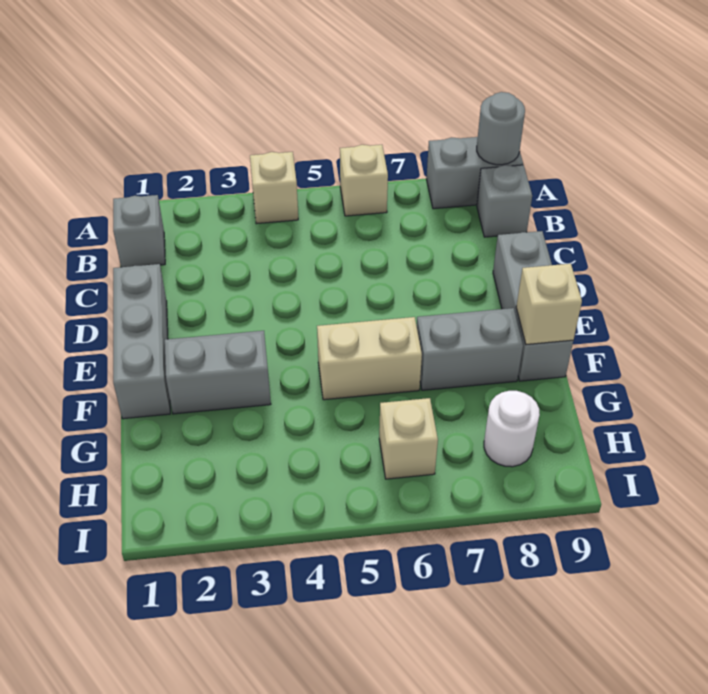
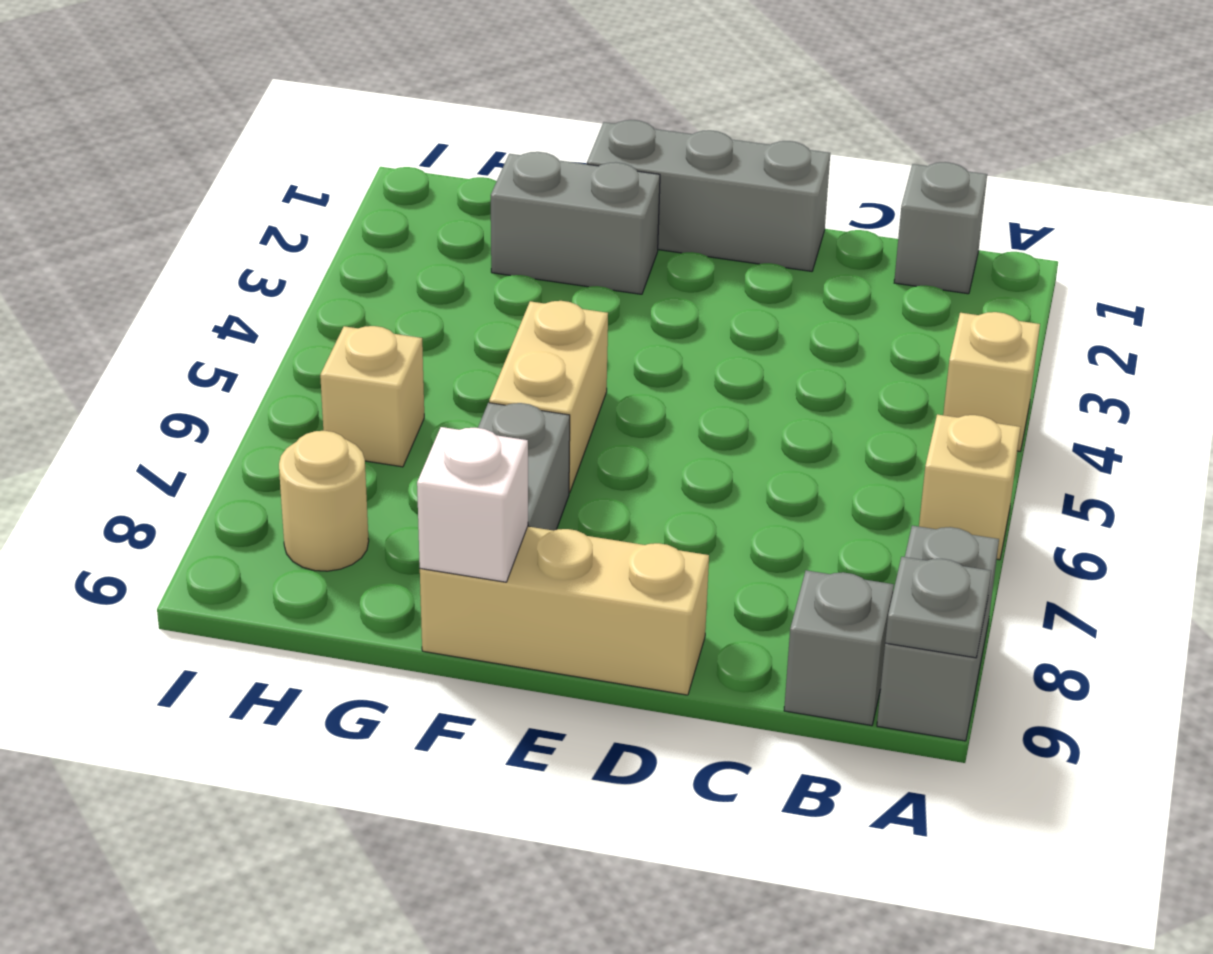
grey round brick A9 level 2 -> grey plate A9 level 2
grey brick D9:F9 level 1 -> tan brick D9:F9 level 1
grey brick F2:F3 level 1 -> grey brick F2:G2 level 1
tan brick F9 level 2 -> white brick F9 level 2
white round brick H8 level 1 -> tan round brick H8 level 1

